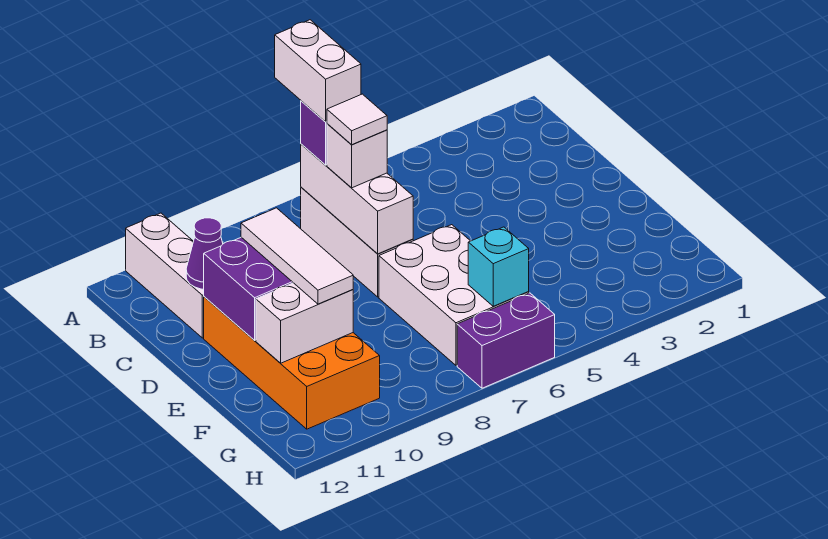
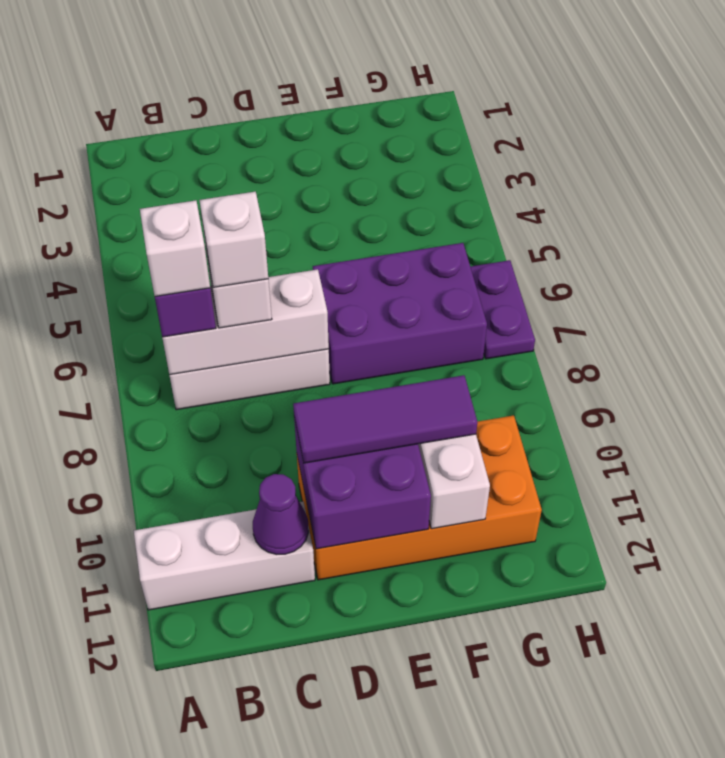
white brick A7:B7 level 4 -> white brick B7 level 4
white tile C7 level 4 -> white brick C7 level 4
white tile D10:F10 level 3 -> purple tile D10:F10 level 3
white brick E6:G7 level 1 -> purple brick E6:G7 level 1
cyan brick G6 level 2 -> none
purple brick H6:H7 level 1 -> purple plate H6:H7 level 1

